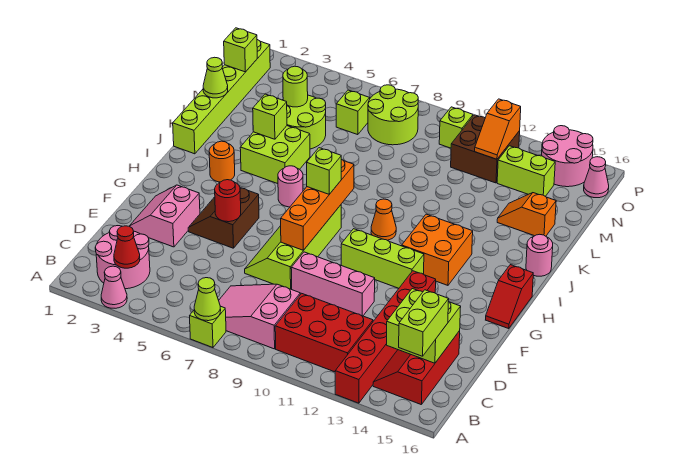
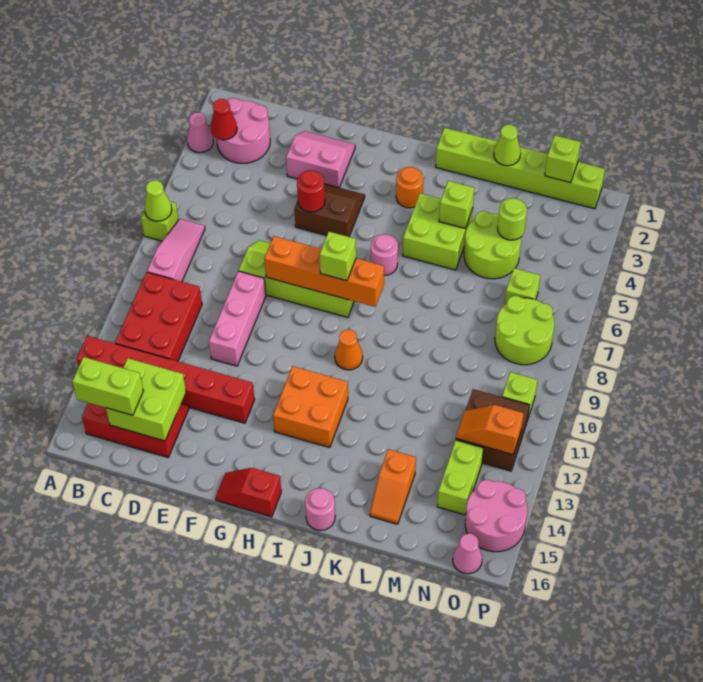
pink slope B7:C9 level 1 top 9 -> pink slope B7:B9 level 1 top 9
lime brick G10:G12 level 1 -> none
orange slope L14:L15 level 1 top 15 -> orange slope L14:L15 level 1 top 14

